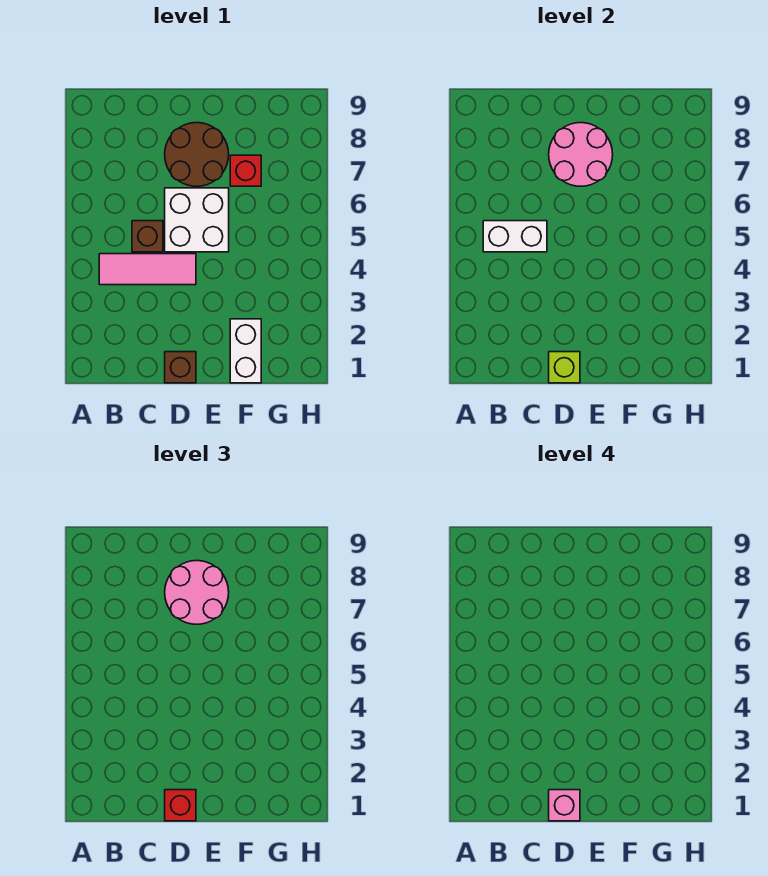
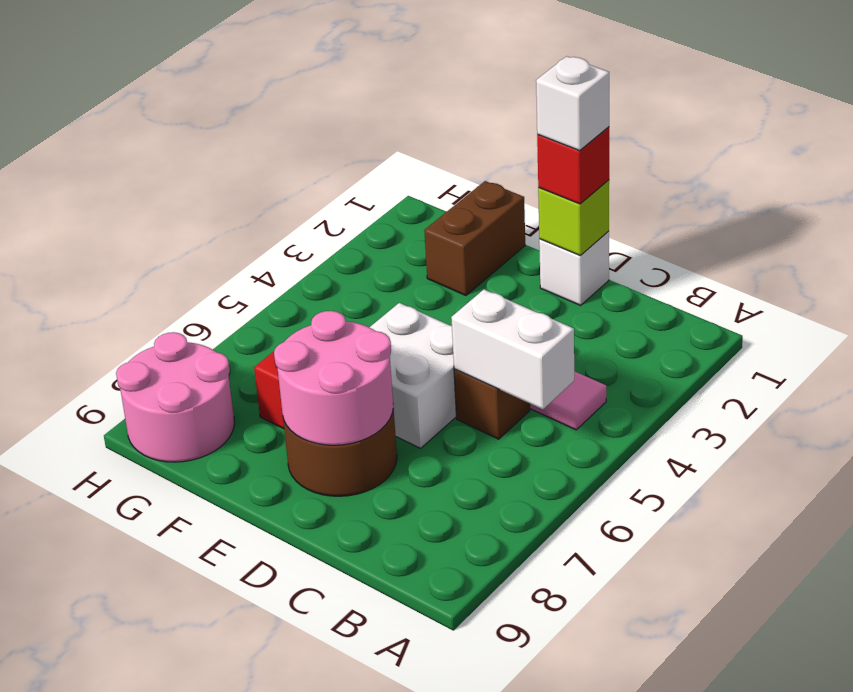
brown brick D1 level 1 -> white brick D1 level 1
pink brick D1 level 4 -> white brick D1 level 4
pink round brick D7:E8 level 3 -> pink round brick G8:H9 level 1
white brick F1:F2 level 1 -> brown brick F1:F2 level 1

